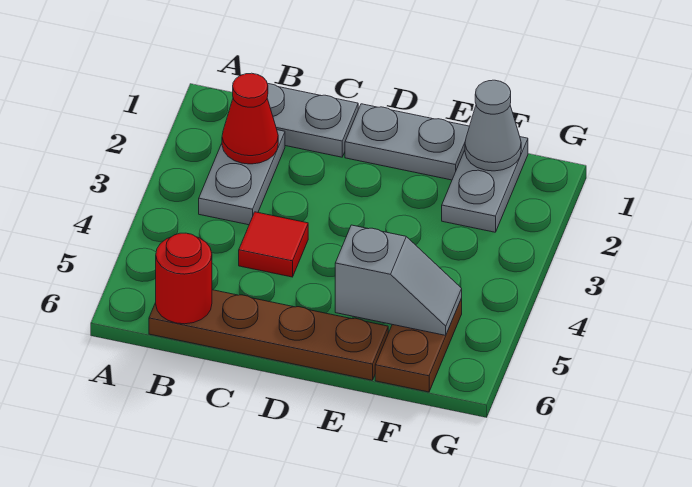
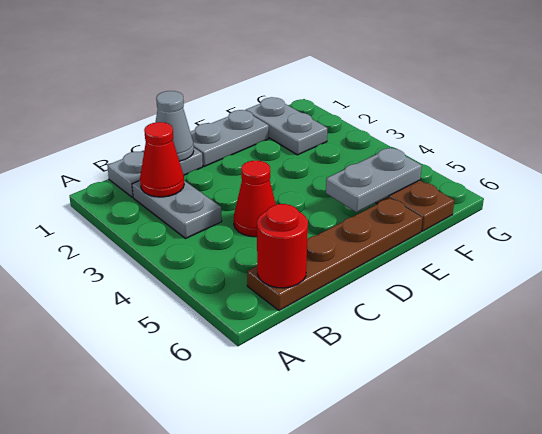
red tile C4 level 1 -> red cone C4 level 1
grey slope E5:F5 level 2 top E -> grey plate E5:F5 level 2
grey cone F1 level 2 -> grey cone C1 level 2

